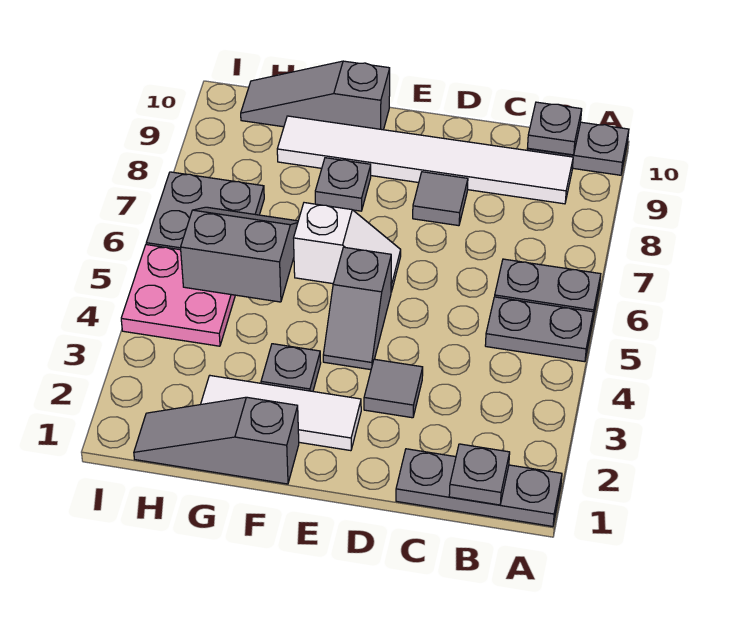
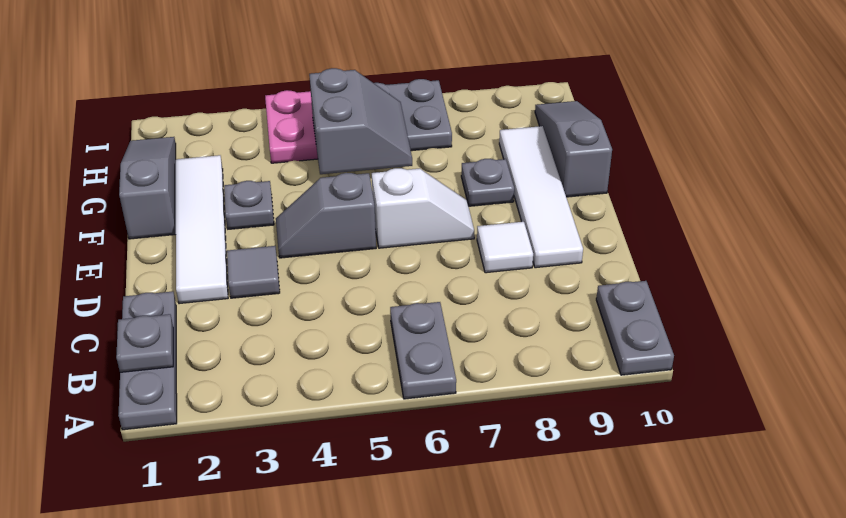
grey plate A5:B5 level 1 -> none
white tile B9:G9 level 1 -> white tile D9:G9 level 1
grey plate B10 level 2 -> none
grey tile D8 level 1 -> white tile D8 level 1
white tile E2:G2 level 1 -> white tile D2:G2 level 1
white slope E6:F6 level 1 top F -> white slope E6:E7 level 1 top 6

